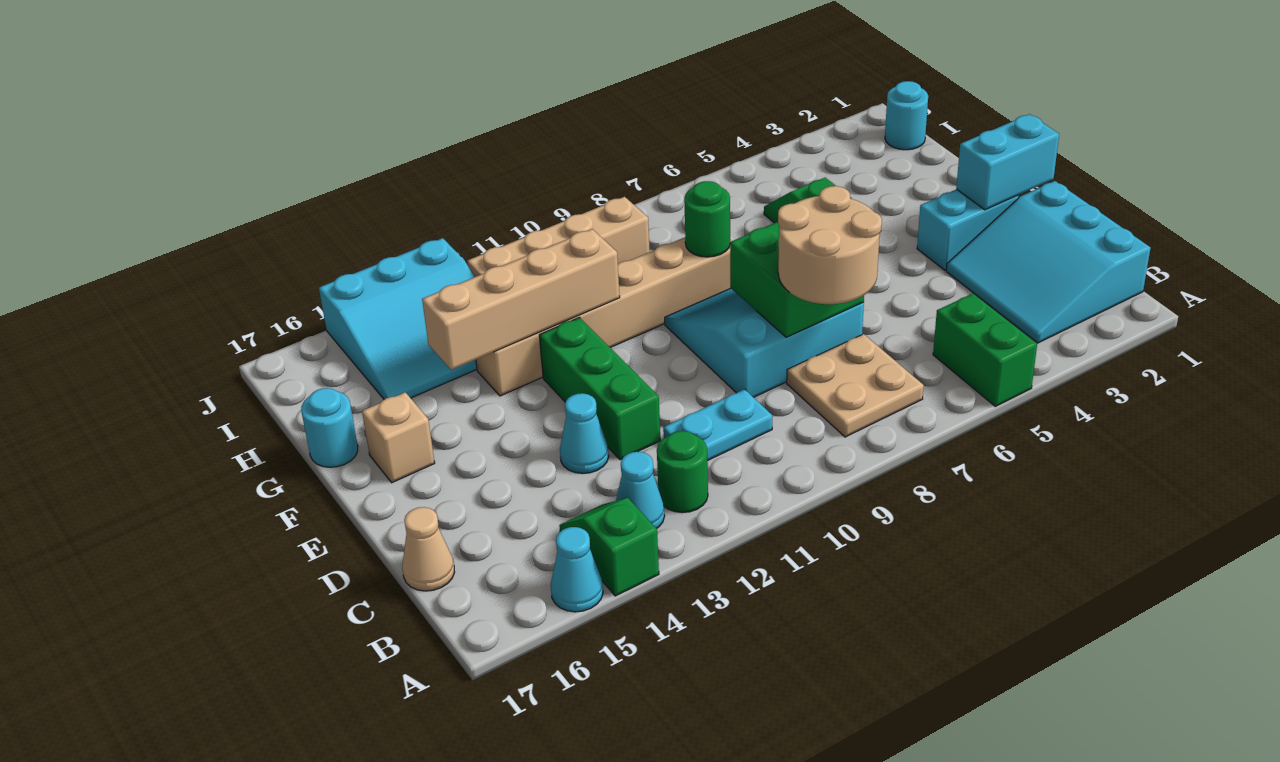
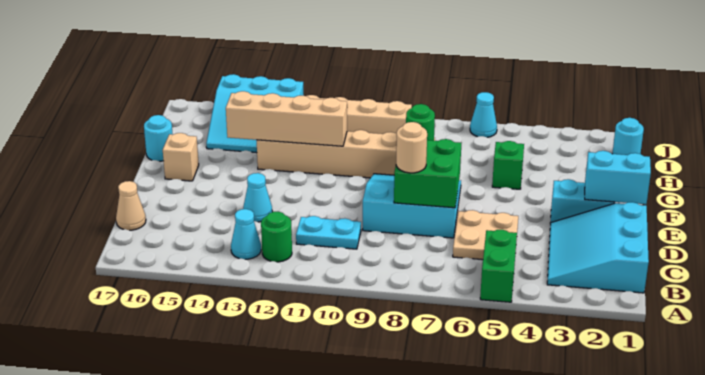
green slope A14:B14 level 1 top A -> none
cyan cone A15 level 1 -> cyan cone J6 level 1
tan plate B7:C8 level 1 -> tan plate C5:D6 level 1
tan round brick C7:D8 level 3 -> tan round brick D8 level 3
green brick D12:F12 level 1 -> none

